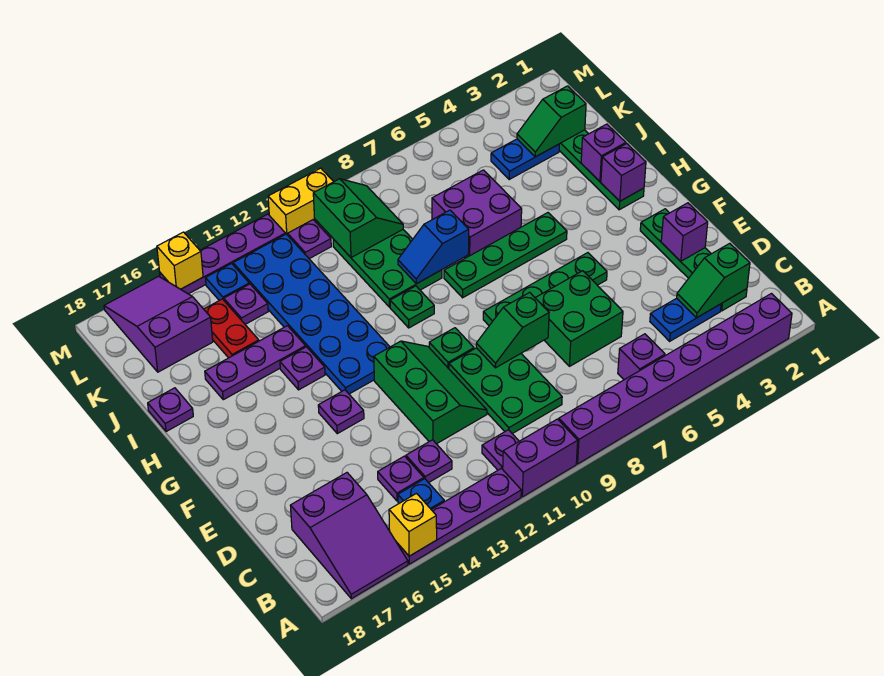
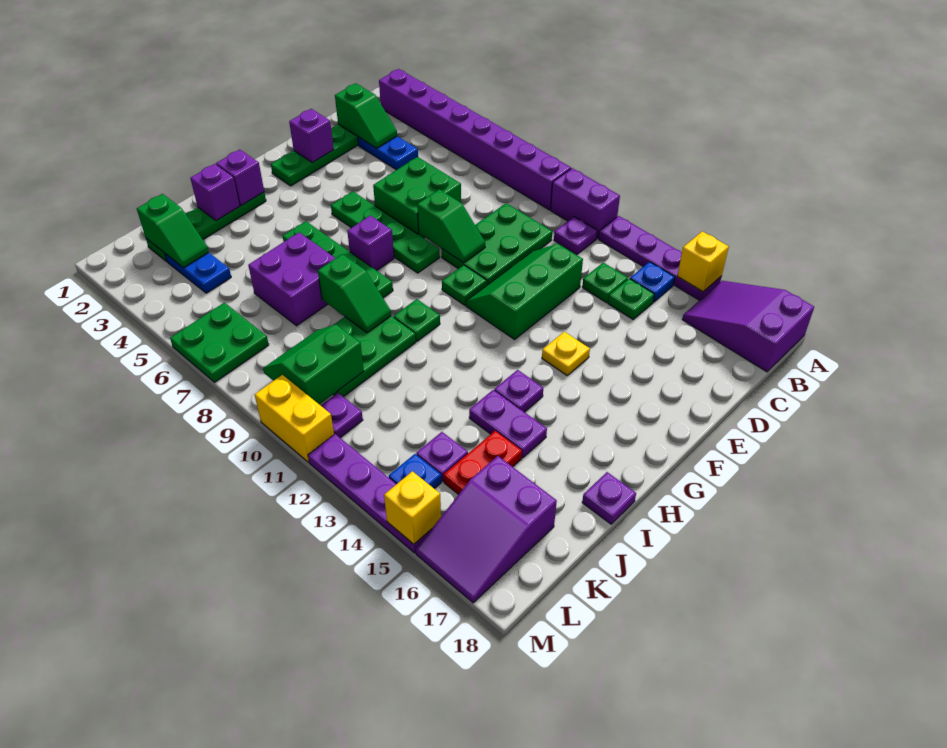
purple slope A16:C17 level 1 top C -> purple slope A16:B18 level 1 top 18
purple brick B6 level 1 -> purple brick G7 level 1
purple plate C13 level 1 -> green plate C13 level 1
purple plate C14 level 1 -> green plate C14 level 1
purple plate F14 level 1 -> yellow plate F14 level 1
blue plate G12:L13 level 1 -> none
blue slope I8:I9 level 2 top 8 -> green slope I8:I9 level 2 top 8
purple plate I14:I16 level 1 -> purple plate I14:I15 level 1
none -> green plate L6:M7 level 1

